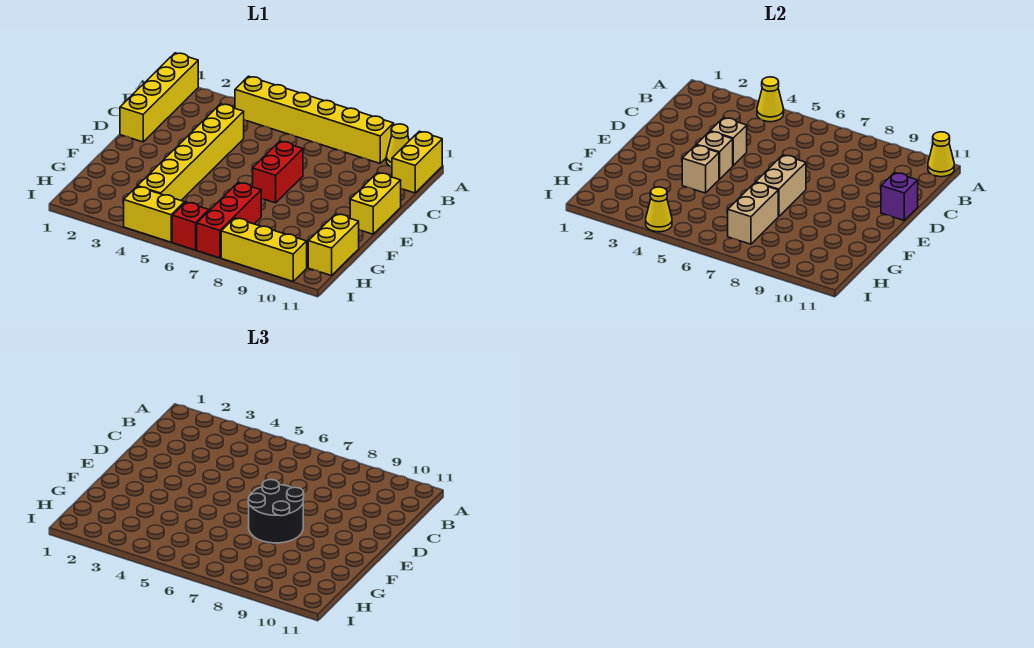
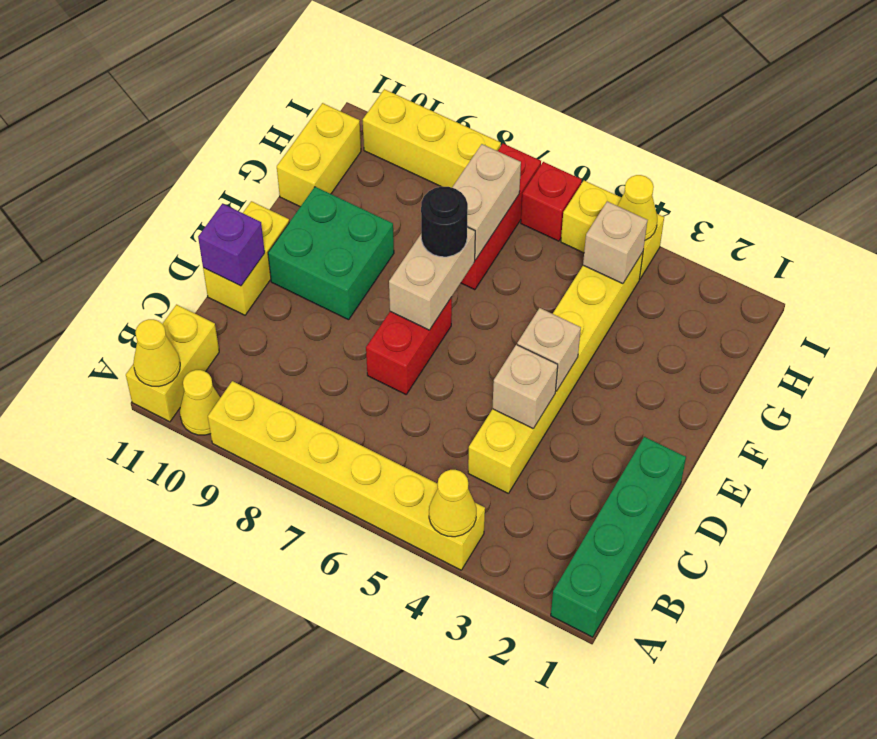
yellow brick A1:D1 level 1 -> green brick A1:D1 level 1
black round brick E7:F8 level 3 -> black round brick F7 level 3
none -> green brick E9:F10 level 1
tan brick F4 level 2 -> tan brick H4 level 2

